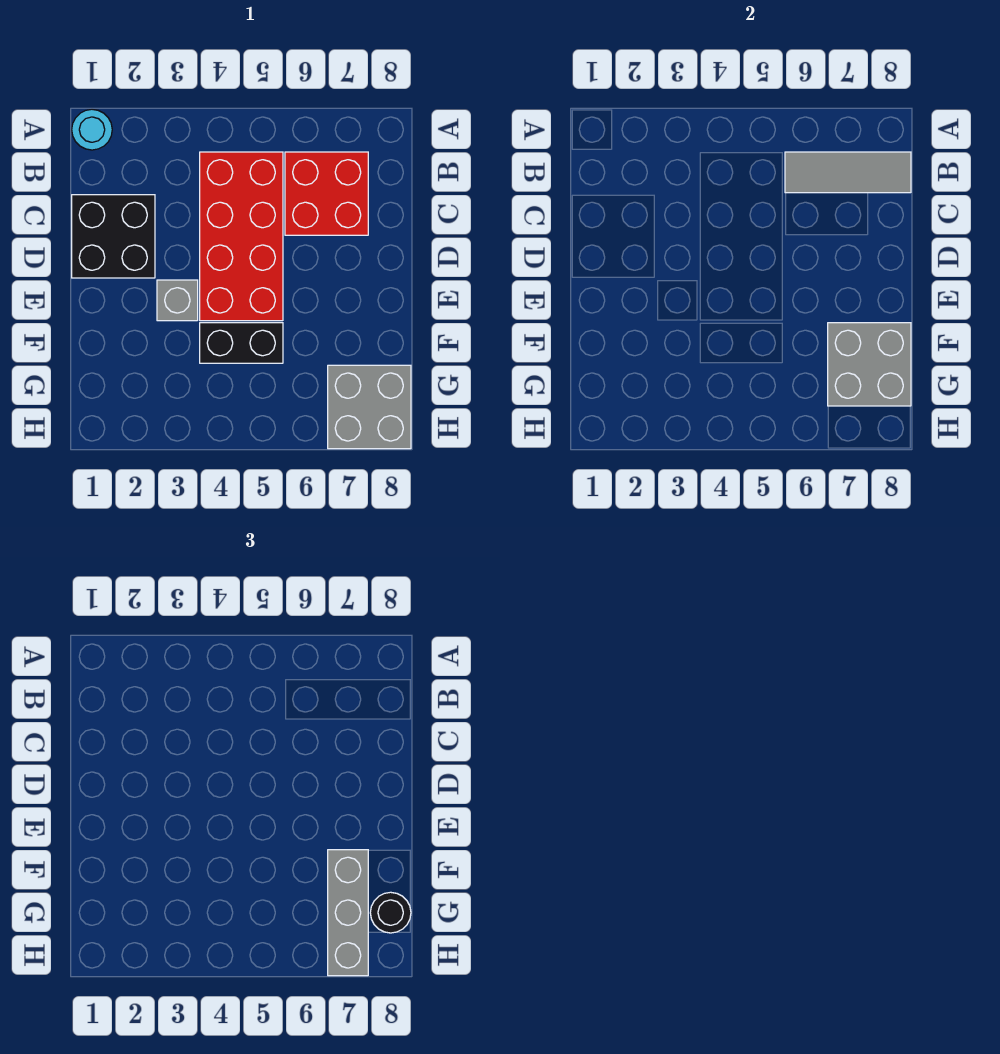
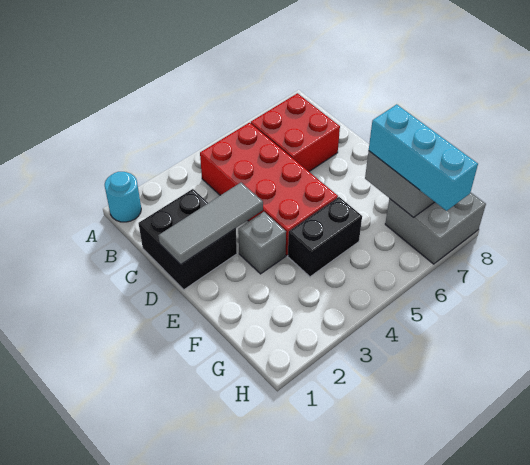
grey tile B6:B8 level 2 -> grey tile D1:D3 level 2
grey brick F7:H7 level 3 -> cyan brick F7:H7 level 3
black round brick G8 level 3 -> none

